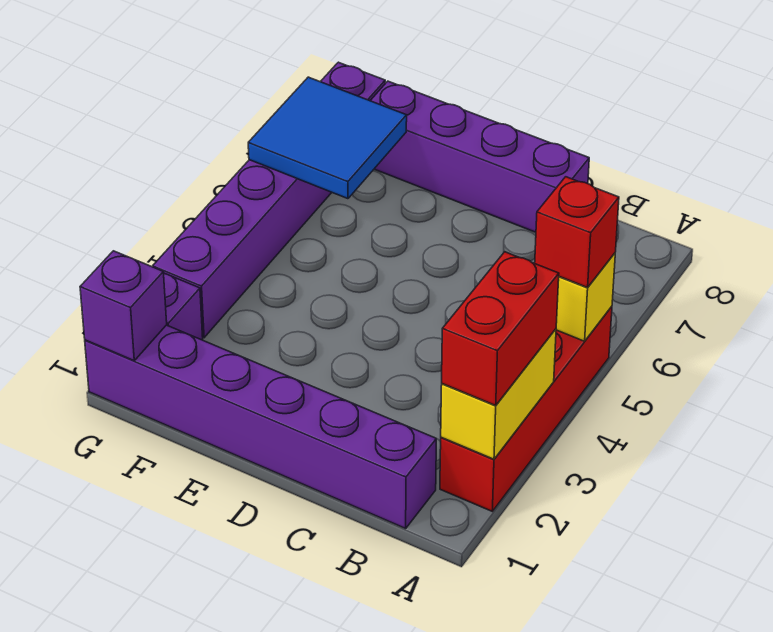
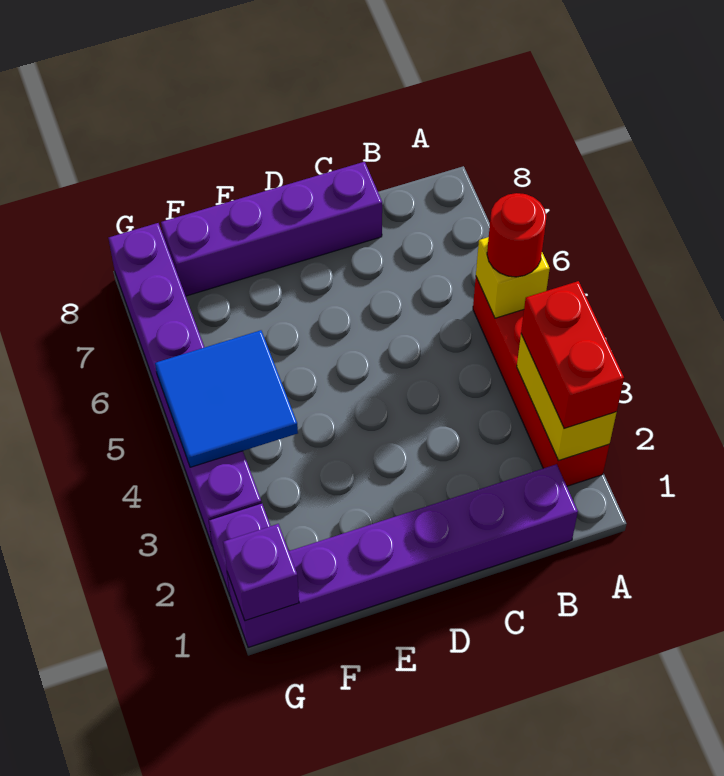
red brick A5 level 3 -> red round brick A5 level 3
blue tile F6:G7 level 2 -> blue tile F4:G5 level 2

